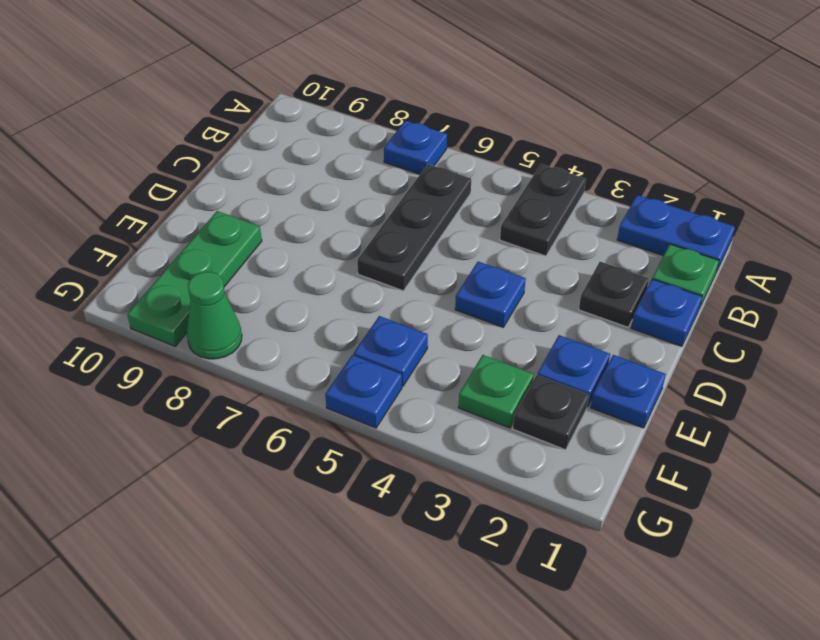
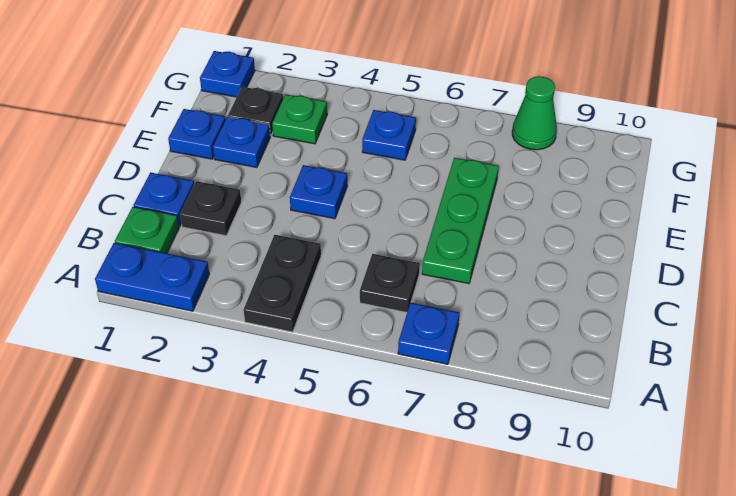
black plate B6:D6 level 1 -> black plate B6 level 1
green plate E9:G9 level 1 -> green plate C7:E7 level 1
blue plate G5 level 1 -> blue plate G1 level 1

